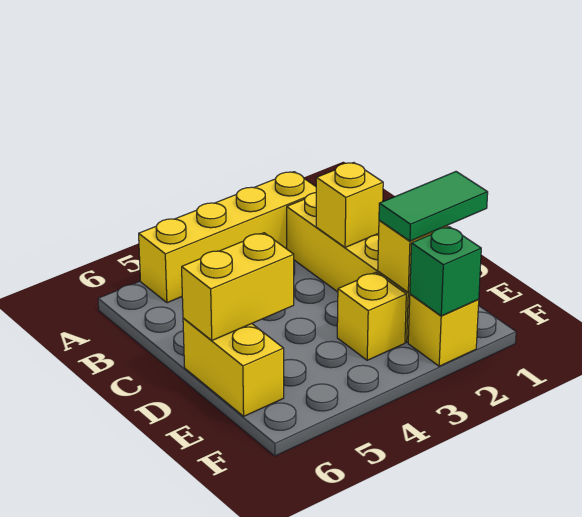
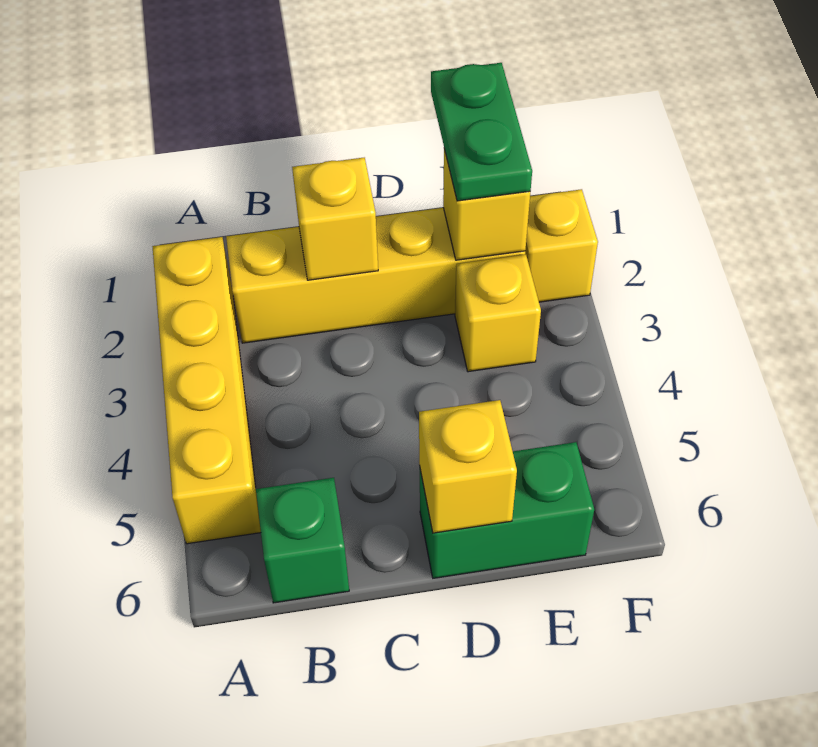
yellow brick D5:D6 level 2 -> yellow brick D6 level 2
yellow brick D6:E6 level 1 -> green brick D6:E6 level 1
green tile E1:E2 level 3 -> green plate E1:E2 level 3
green brick F2 level 2 -> green brick B6 level 1

